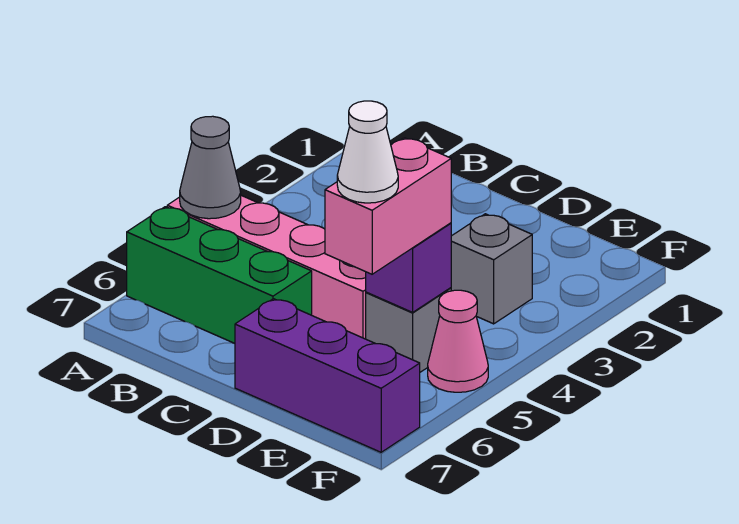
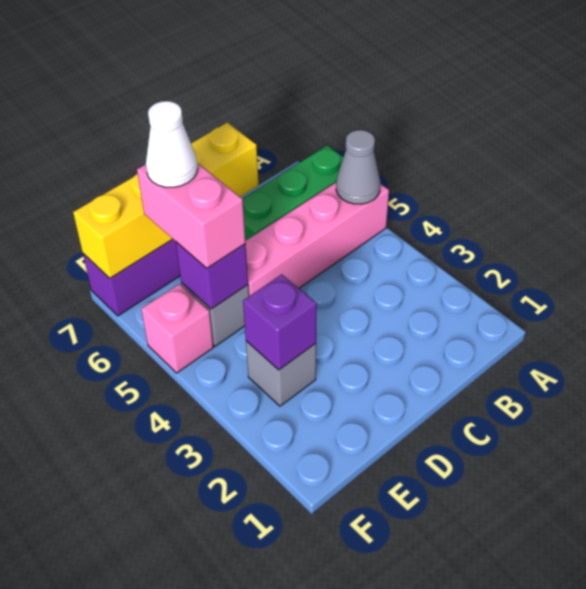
none -> yellow brick C7:F7 level 2
none -> purple brick E3 level 2
pink cone F5 level 1 -> pink brick F5 level 1

